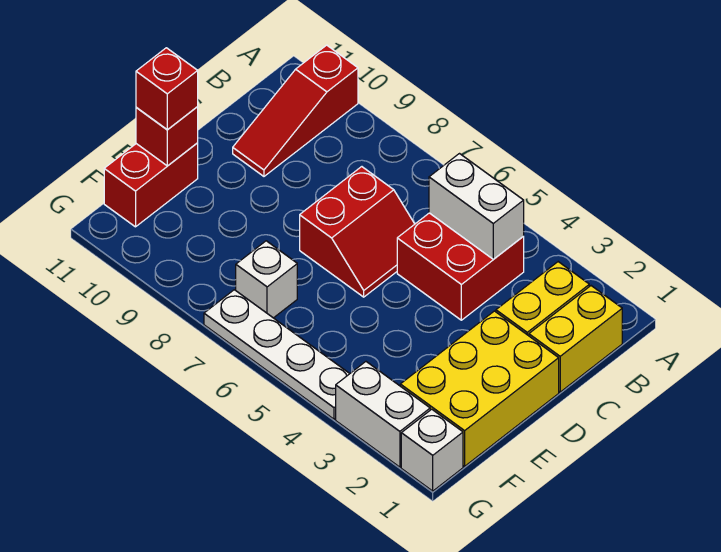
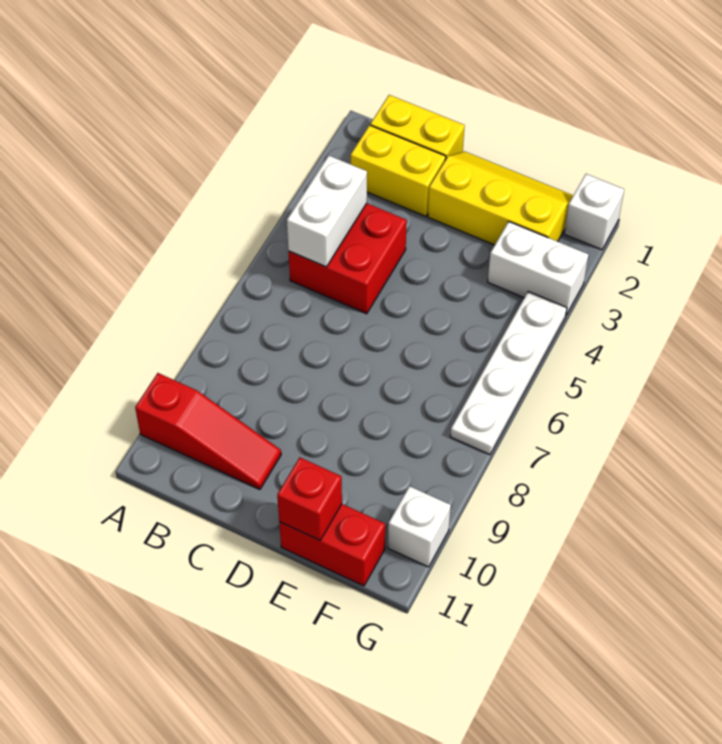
red slope C6:D7 level 1 top 7 -> none
yellow brick D1:F2 level 1 -> yellow slope D1:F2 level 1 top 2
red brick E11 level 3 -> none
white brick F7 level 1 -> white brick G10 level 1
white brick G2:G3 level 1 -> white brick F3:G3 level 1

